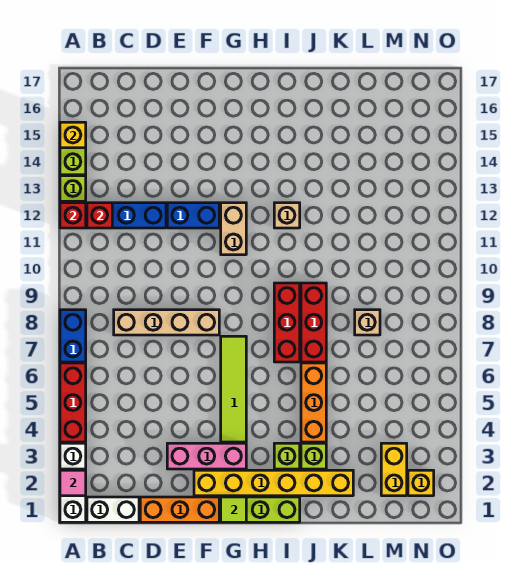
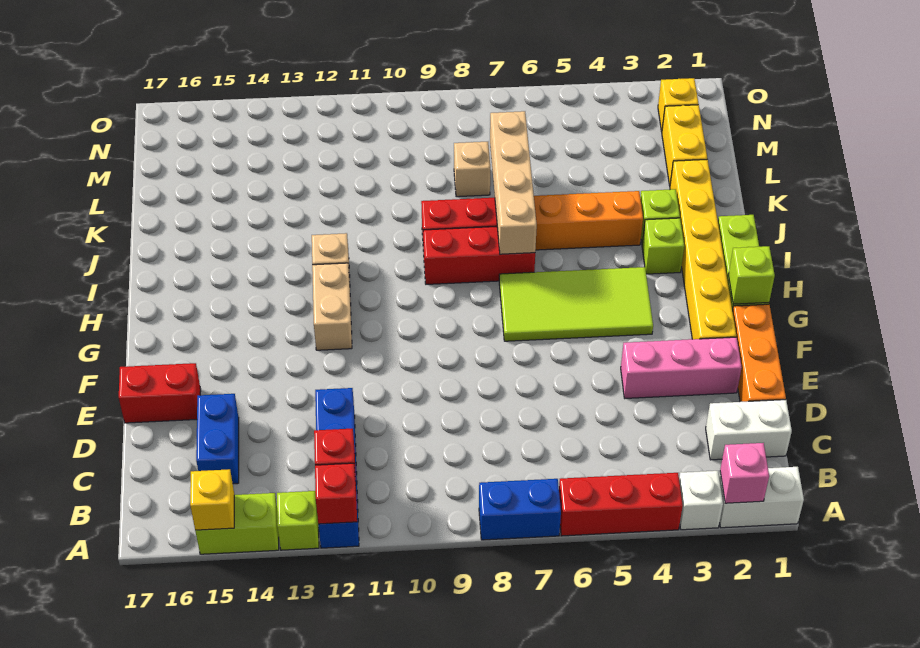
pink tile A2 level 2 -> pink brick A2 level 2
white brick B1:C1 level 1 -> white brick C1:C2 level 1
tan brick C8:F8 level 1 -> tan brick I7:L7 level 2
pink brick E3:G3 level 1 -> pink brick E2:E4 level 1
blue brick E12:F12 level 1 -> blue brick C15:D15 level 1
none -> red brick E16:E17 level 1
lime tile G1 level 2 -> lime brick G1 level 2
lime tile G4:G7 level 1 -> lime tile G4:H7 level 1
tan brick G11:G12 level 1 -> tan brick G12:H12 level 1
yellow brick M2:M3 level 1 -> yellow brick L2:M2 level 1

